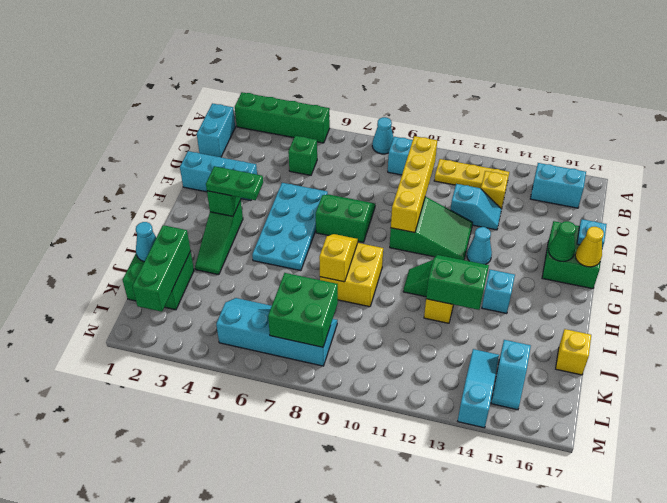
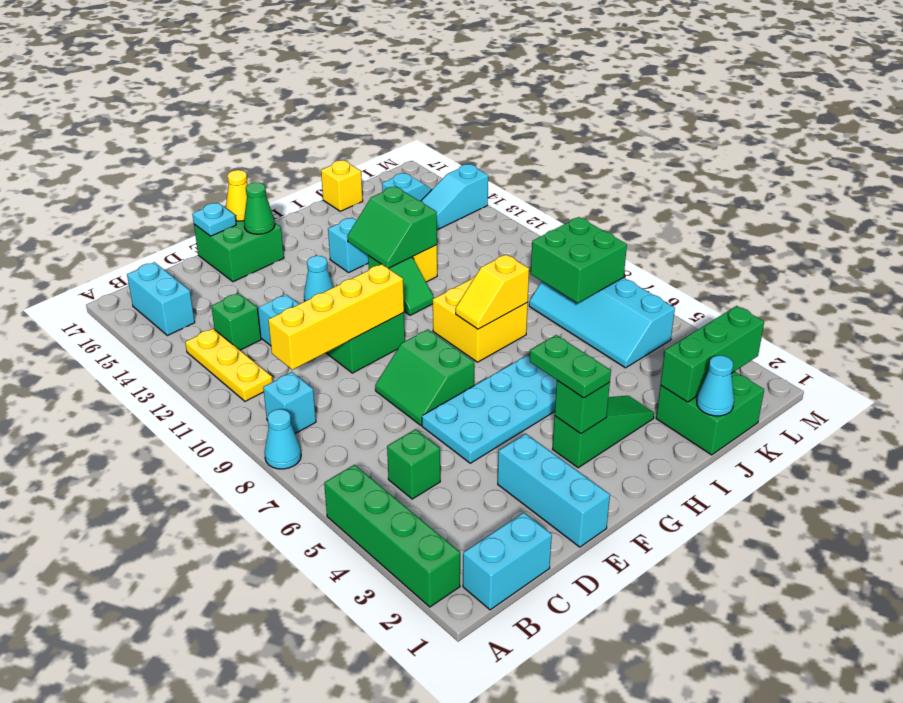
yellow brick C13 level 1 -> green brick C13 level 1

